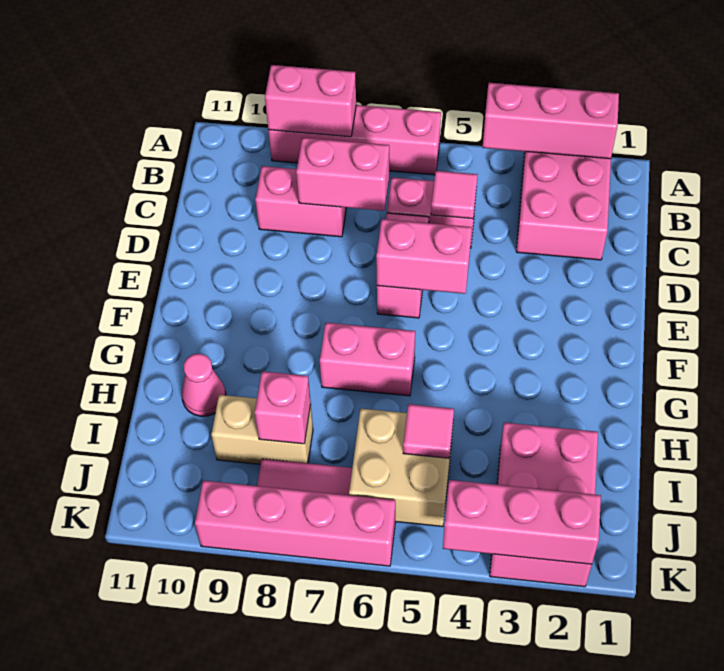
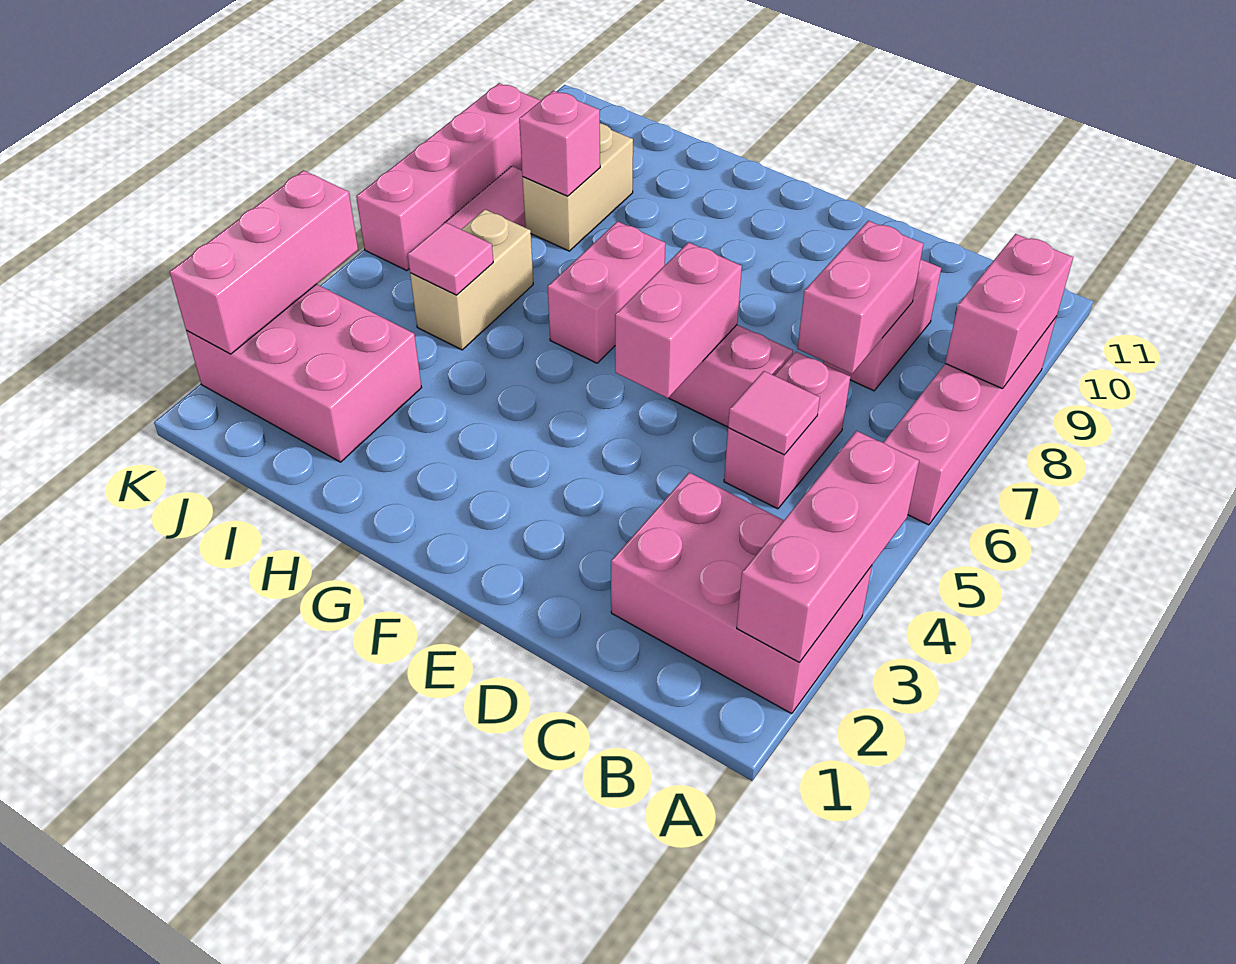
pink cone H10 level 1 -> none
tan brick I5:J6 level 1 -> tan brick I5:I6 level 1

